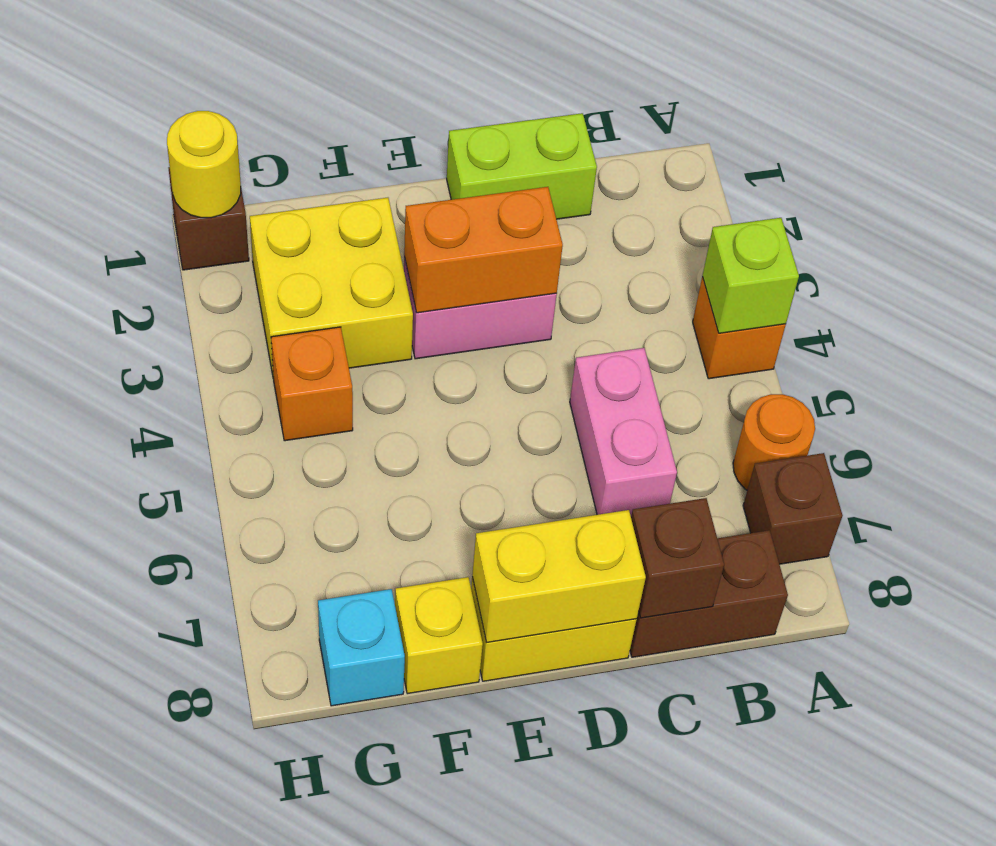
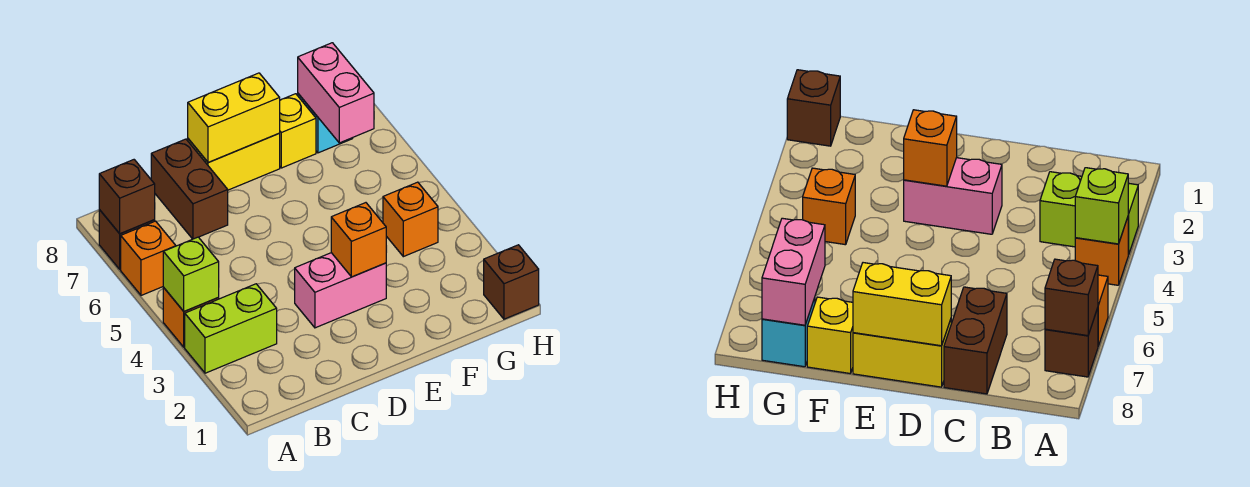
orange round brick A6 level 1 -> orange brick A6 level 1
brown brick B8:C8 level 1 -> brown brick C7:C8 level 1
lime brick C1:D1 level 1 -> lime brick A3:B3 level 1
pink brick C5:C6 level 1 -> pink brick G7:G8 level 2
brown brick C8 level 2 -> brown brick A7 level 2
orange brick D3:E3 level 2 -> orange brick E3 level 2
yellow brick F2:G3 level 1 -> none
yellow round brick H1 level 2 -> none

